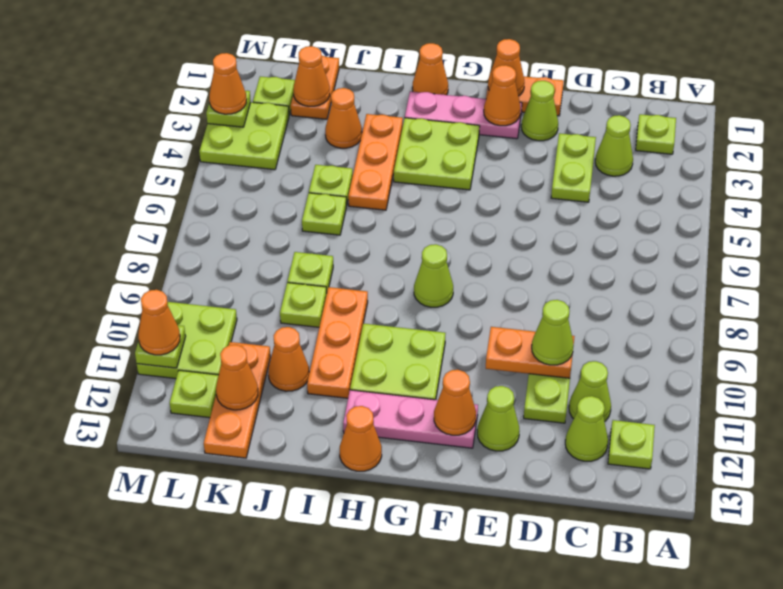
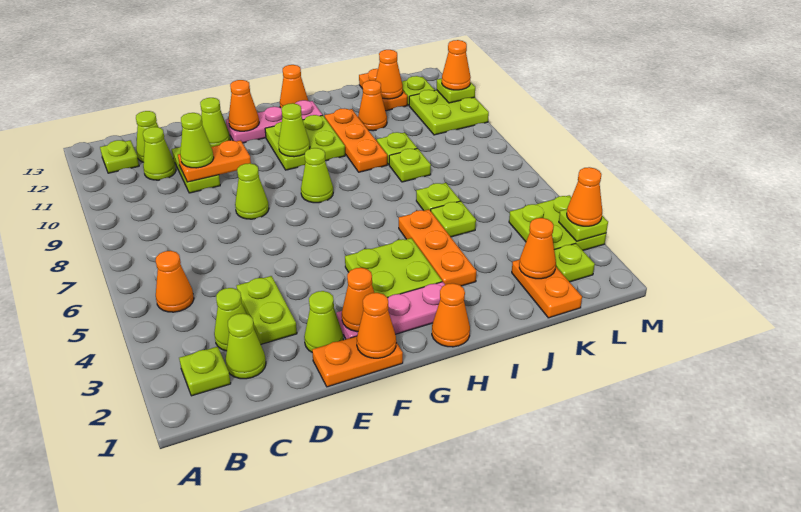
none -> lime cone C2 level 1
none -> lime cone E8 level 1
none -> lime cone G10 level 2
orange cone J3 level 1 -> orange cone B5 level 1
orange plate K11:K13 level 1 -> orange plate K12:K13 level 1

